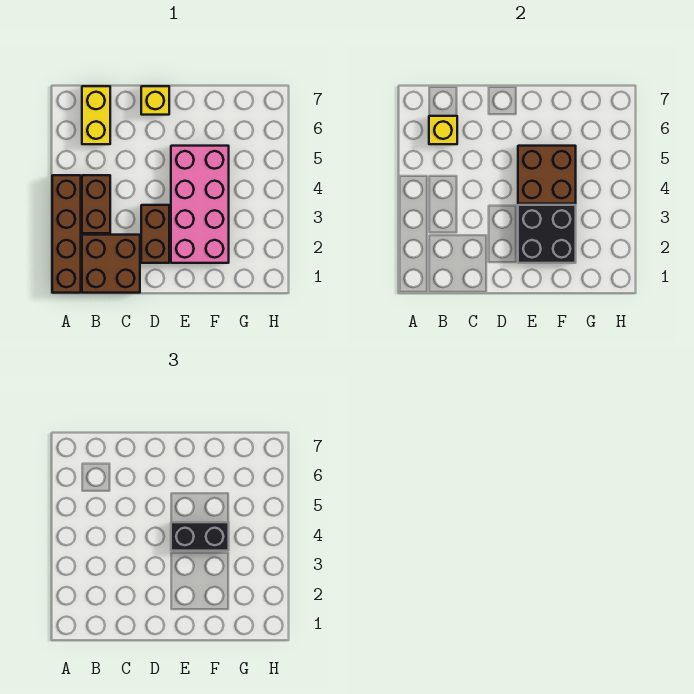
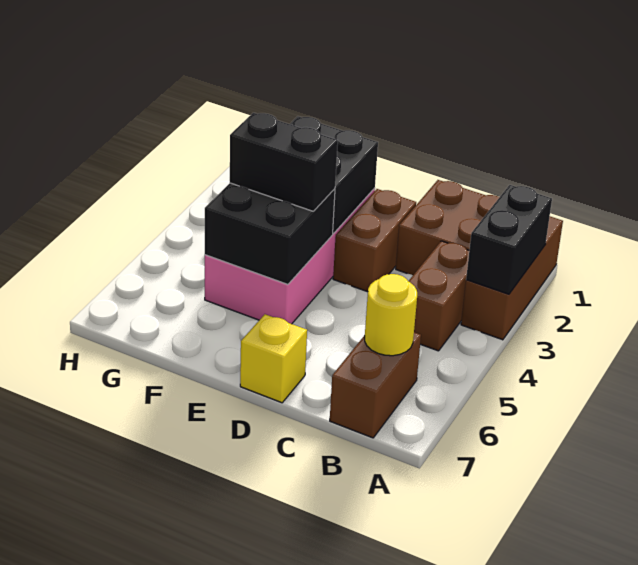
brown brick A1:A4 level 1 -> brown brick A1:A3 level 1
none -> black brick A2:A3 level 2
yellow brick B6:B7 level 1 -> brown brick B6:B7 level 1
yellow brick B6 level 2 -> yellow round brick B6 level 2
brown brick E4:F5 level 2 -> black brick E4:F5 level 2

